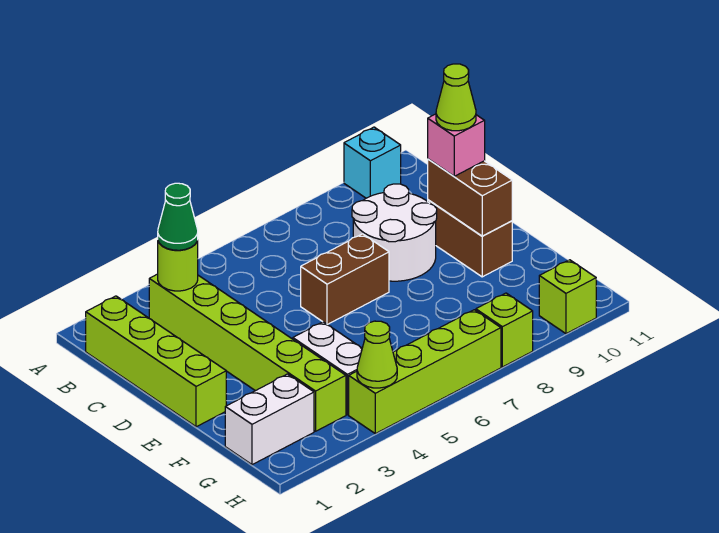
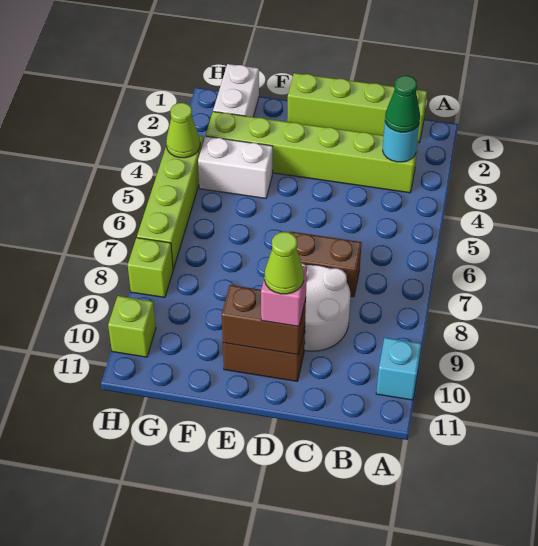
lime round brick B3 level 2 -> cyan round brick B3 level 2
brown brick D6:D7 level 1 -> brown brick C7:D7 level 1

